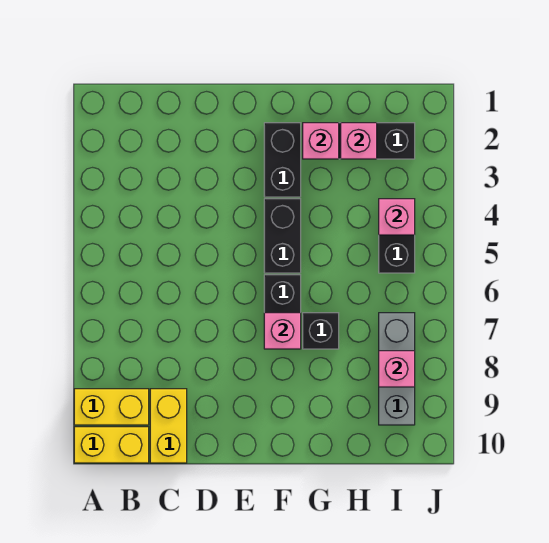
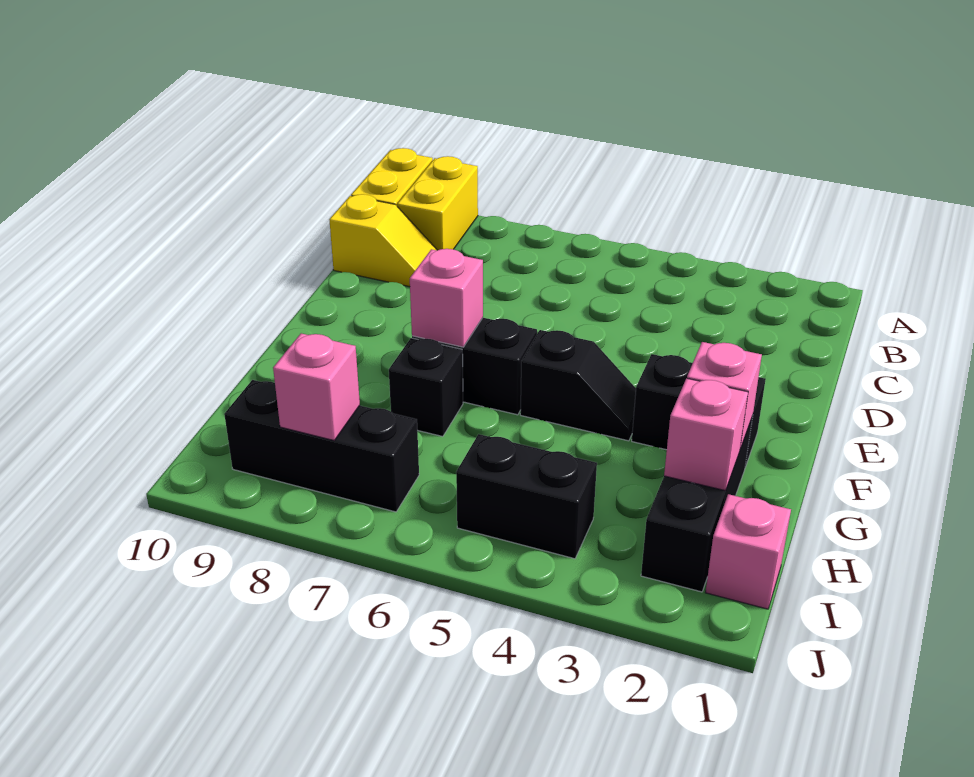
yellow brick C9:C10 level 1 -> yellow slope C9:C10 level 1 top 10
black brick F4:F5 level 1 -> black slope F4:F5 level 1 top 5
pink brick I4 level 2 -> pink brick I1 level 1
grey brick I7:I9 level 1 -> black brick I7:I9 level 1

